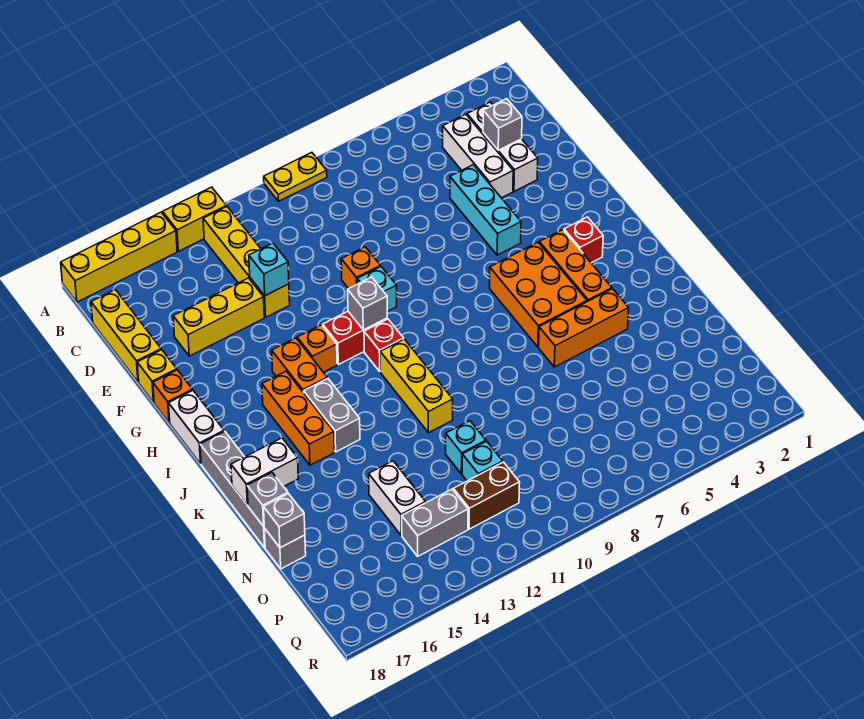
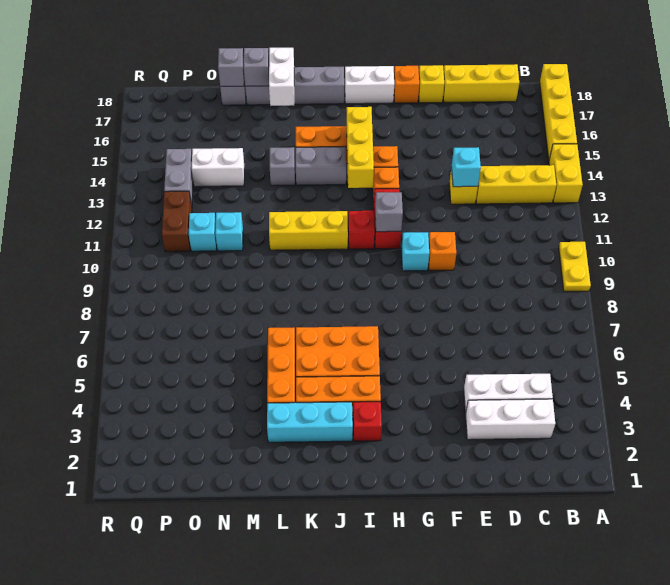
grey brick D3 level 2 -> grey brick L14 level 1
cyan brick E5:G5 level 1 -> cyan brick J3:L3 level 1
yellow brick E14:E16 level 1 -> yellow brick I13:I15 level 2

